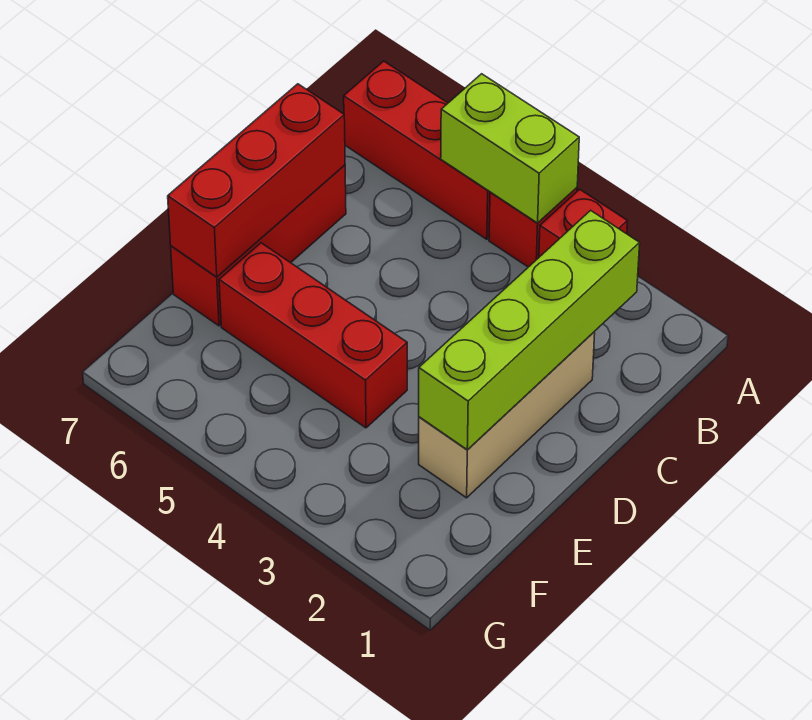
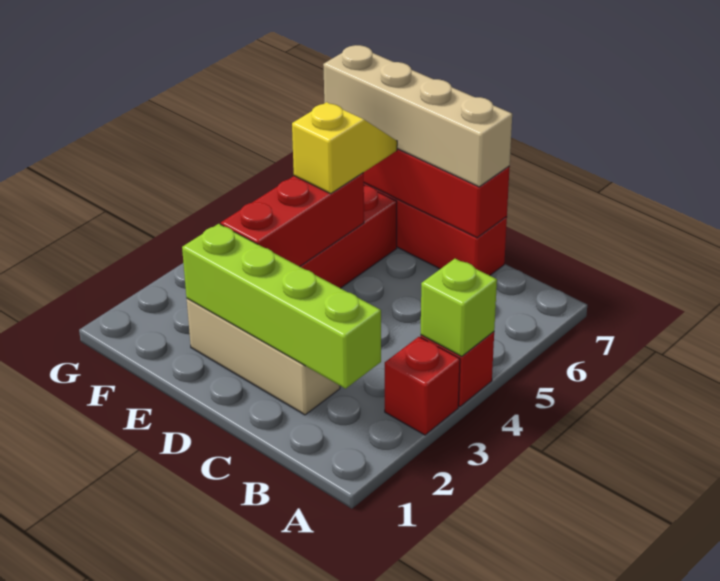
lime brick A4:A5 level 2 -> lime brick A4 level 2
red brick A5:A7 level 1 -> red brick E3:E5 level 2
none -> tan brick C7:F7 level 3
none -> yellow slope E5:E6 level 3 top 5

